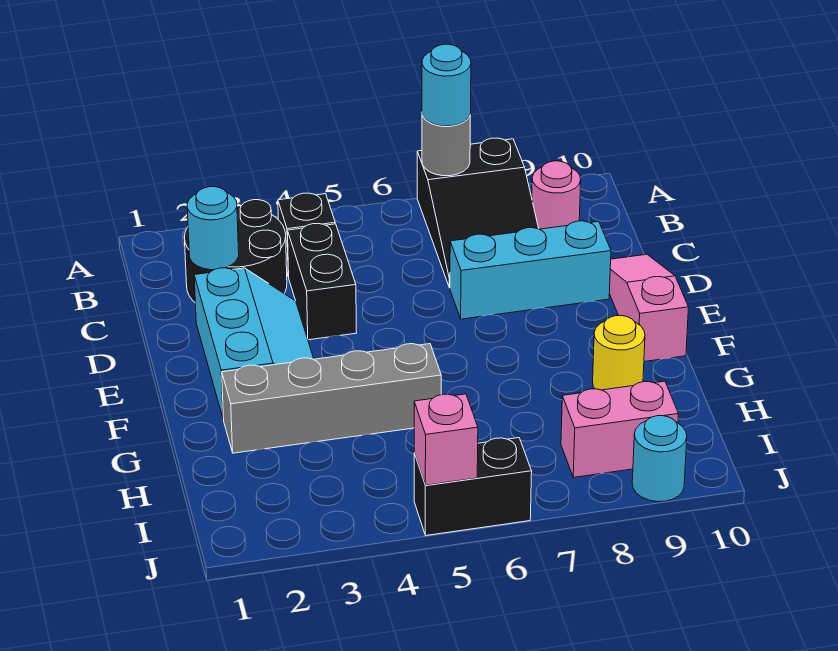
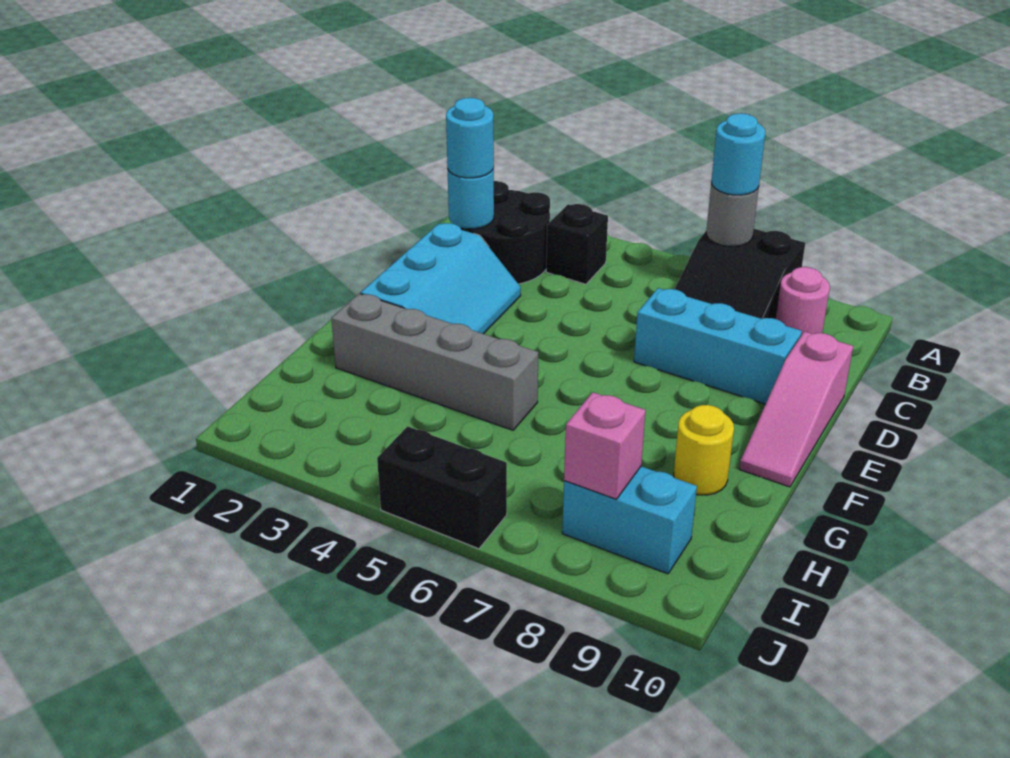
black brick C4:D4 level 1 -> none
pink slope D10:F10 level 1 top F -> pink slope D10:F10 level 1 top D
pink brick I8:I9 level 1 -> cyan brick I8:I9 level 1
pink brick J5 level 2 -> pink brick I8 level 2
cyan round brick J9 level 1 -> cyan round brick C2 level 3

